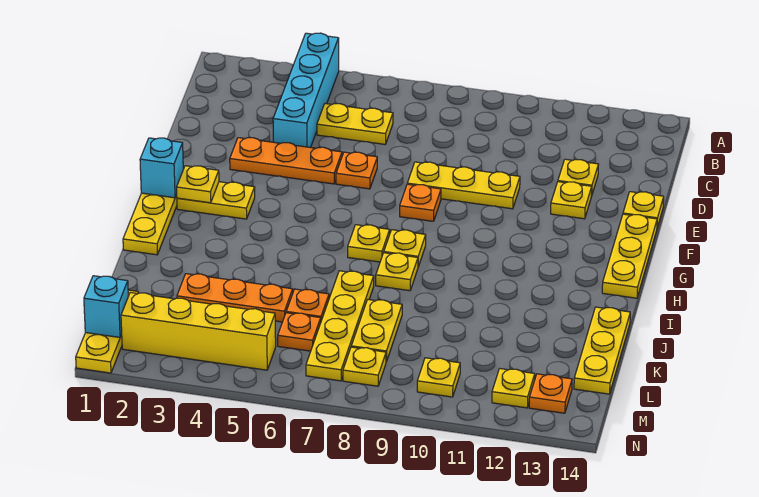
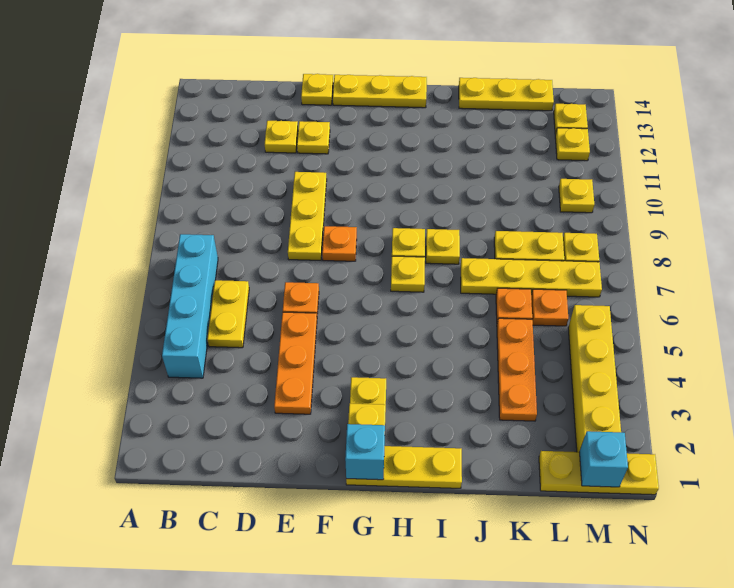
cyan brick A4:D4 level 1 -> cyan brick B4:B7 level 1
orange plate M13 level 1 -> yellow plate M13 level 1

